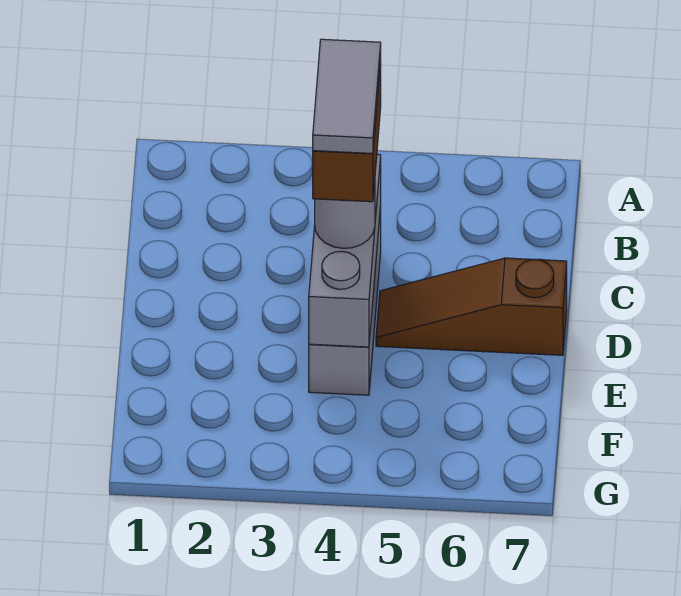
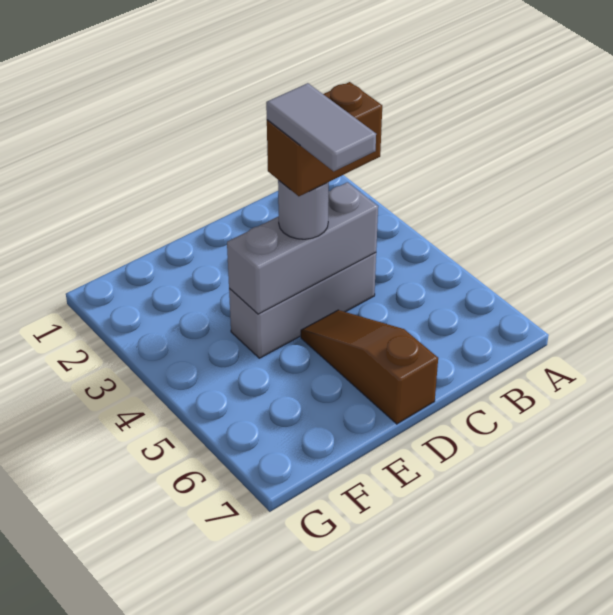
grey tile C4:D4 level 5 -> grey tile D4:D5 level 5

